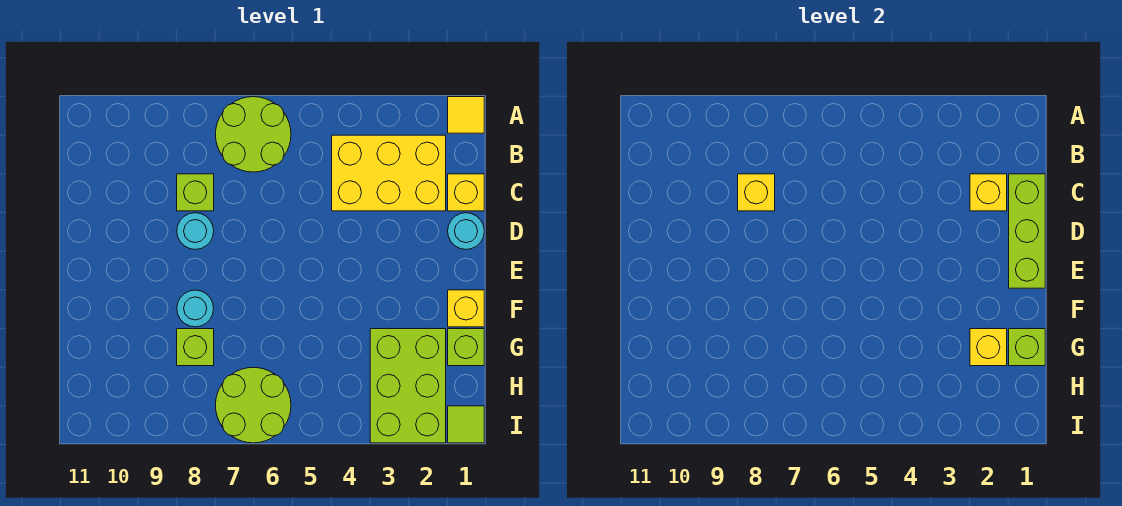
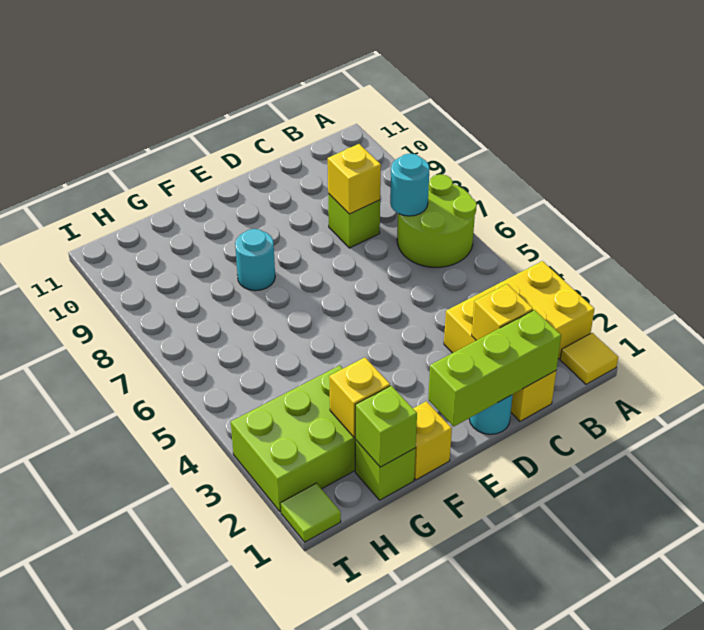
yellow brick B2:C4 level 1 -> yellow brick A2:C3 level 1
cyan round brick D8 level 1 -> cyan round brick B7 level 2
lime brick G8 level 1 -> none
lime round brick H6:I7 level 1 -> none

